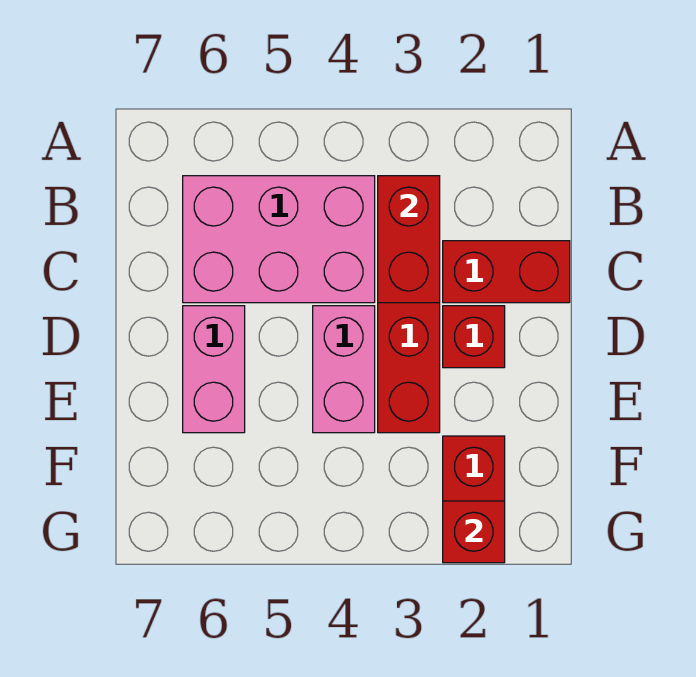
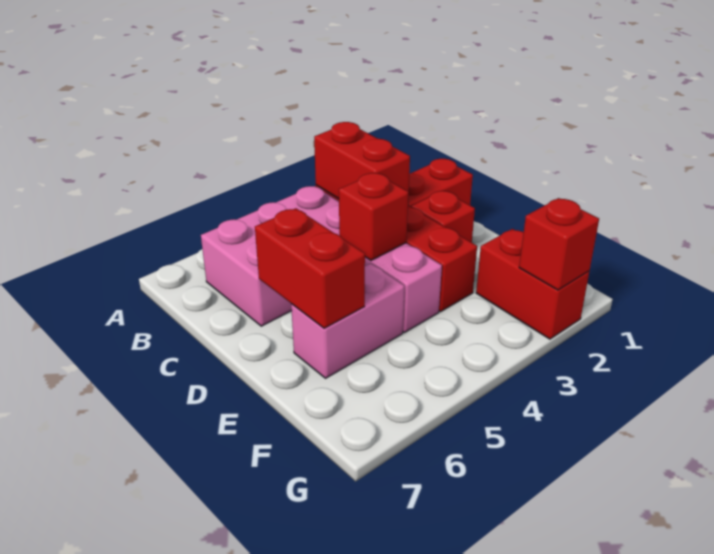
none -> red brick D4 level 2
pink brick D6:E6 level 1 -> pink brick E5:E6 level 1
none -> red brick D6:E6 level 2

